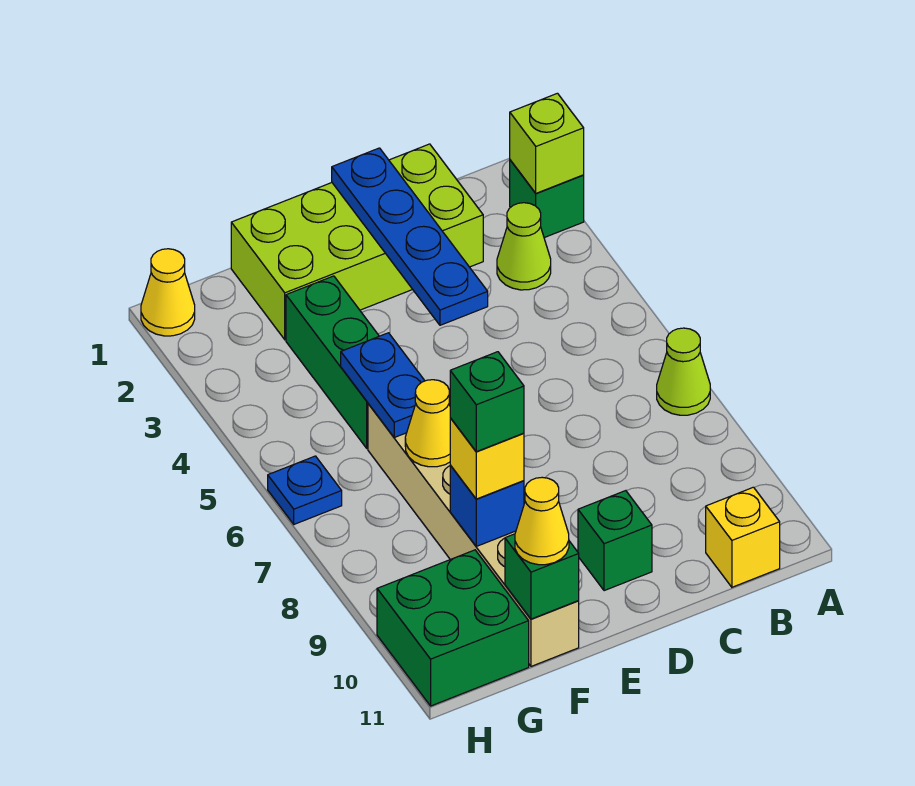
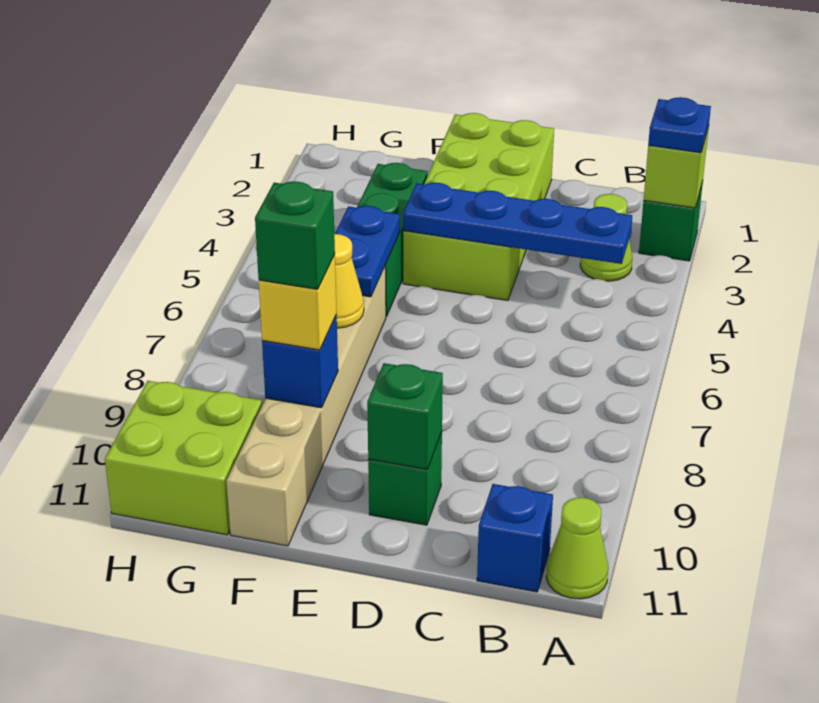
lime cone A7 level 1 -> lime cone A11 level 1
yellow brick B11 level 1 -> blue brick B11 level 1
lime brick C1:F2 level 1 -> lime brick D1:E4 level 1
blue plate D1:D4 level 2 -> blue plate B4:E4 level 2
green brick F11 level 2 -> green brick D10 level 2
yellow cone F11 level 3 -> none
green brick G10:H11 level 1 -> lime brick G10:H11 level 1
yellow cone H1 level 1 -> none
blue plate H6 level 1 -> blue plate A2 level 3

